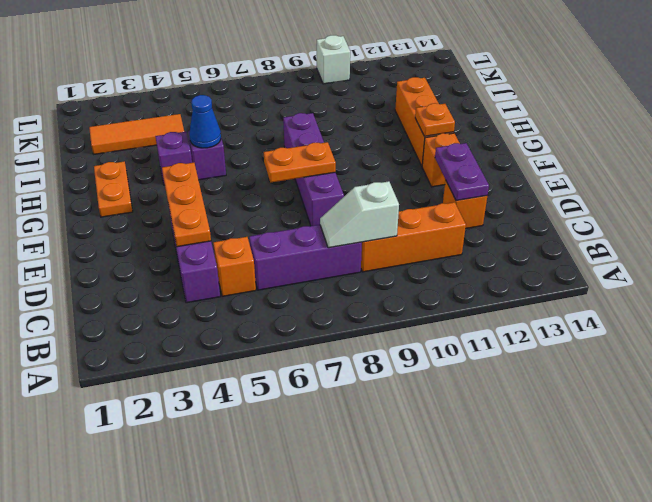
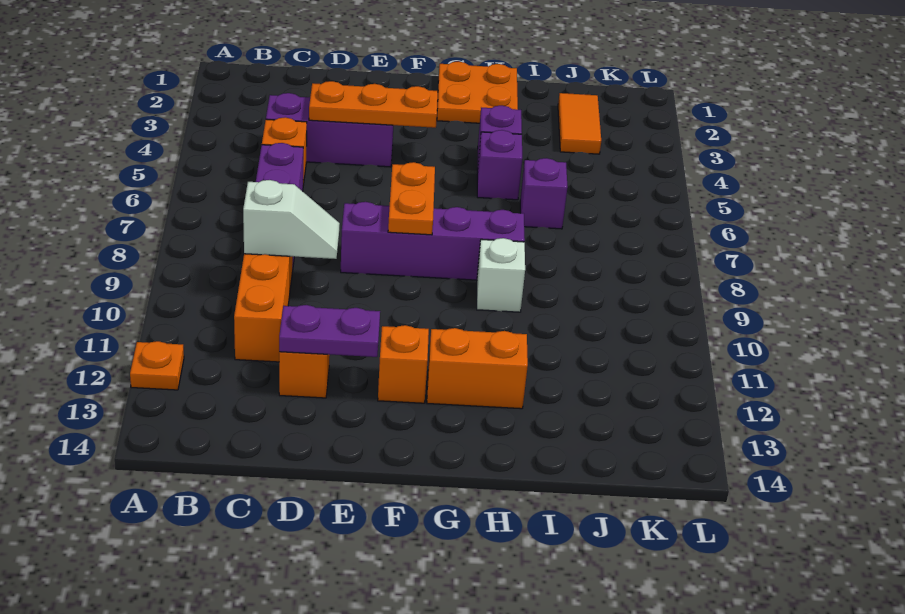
white slope C8:C9 level 2 top 9 -> white slope C9:D9 level 2 top C
orange plate G2:H2 level 1 -> orange plate G1:H2 level 1
orange brick G12:I12 level 1 -> orange brick G12:H12 level 1
orange plate G12 level 2 -> orange plate A12 level 1
blue cone H5 level 2 -> none
none -> purple brick I6 level 1
orange tile J2:J4 level 1 -> orange tile J2:J3 level 1
white brick L10 level 1 -> white brick H9 level 1

